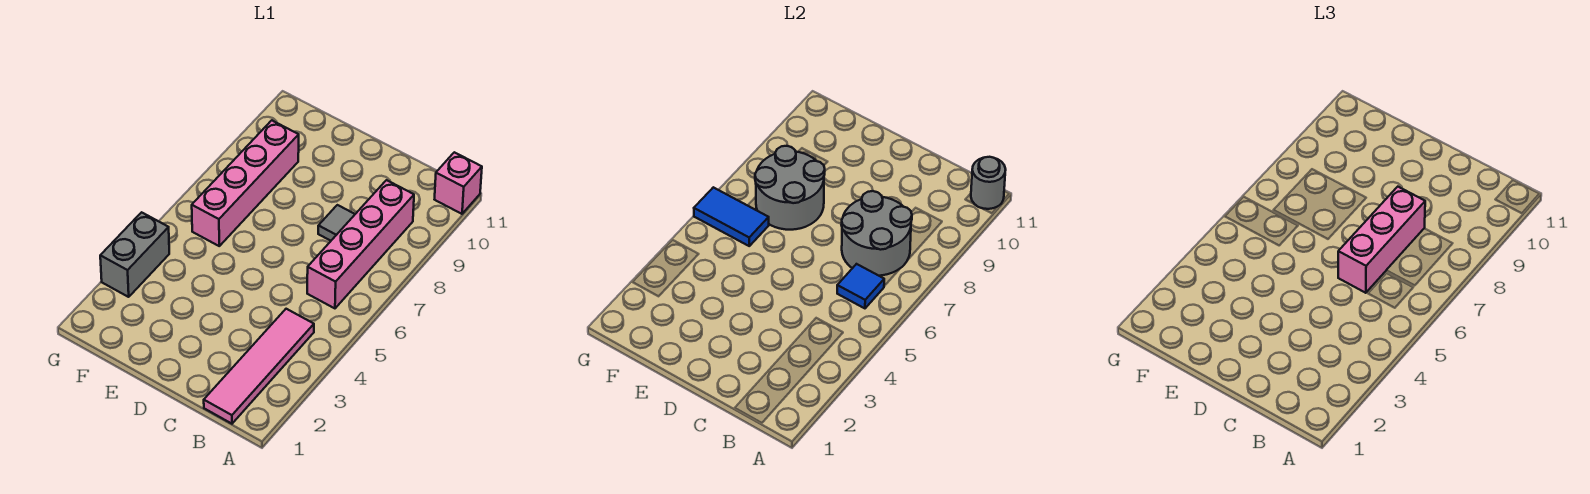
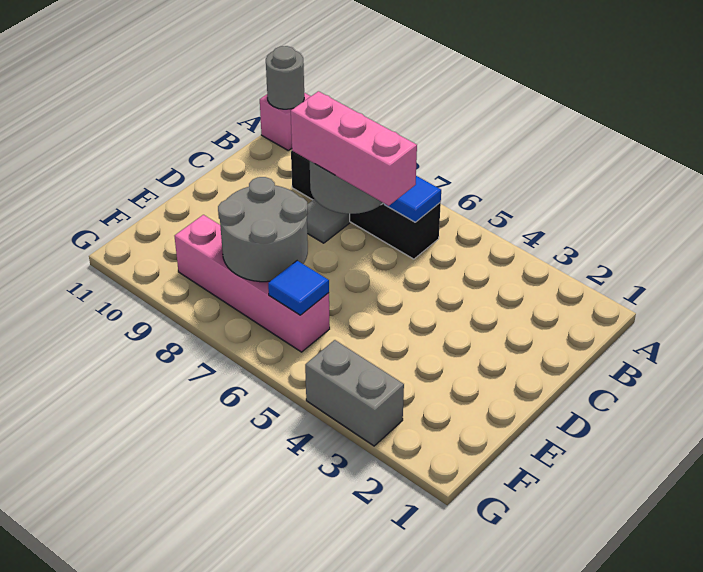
pink tile B1:B4 level 1 -> none
pink brick B6:B9 level 1 -> black brick B6:B9 level 1
blue tile F6:G6 level 2 -> blue tile F6 level 2

